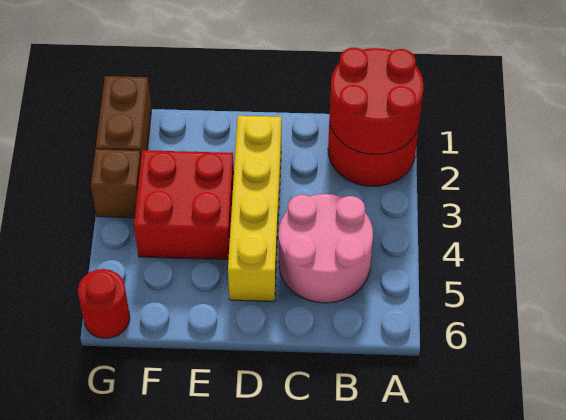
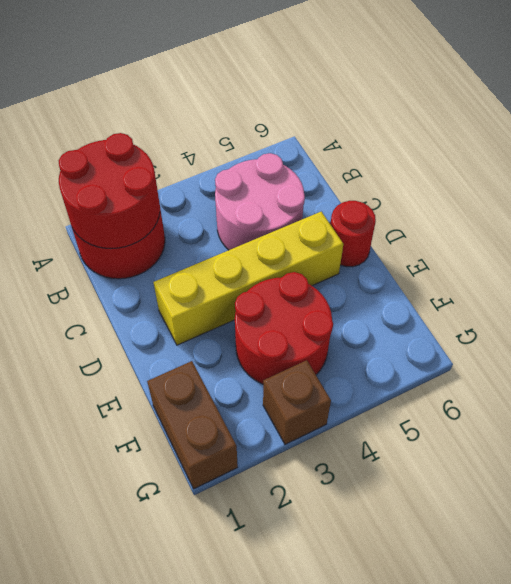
red brick E3:F4 level 1 -> red round brick E3:F4 level 1
brown brick G1:G2 level 1 -> brown brick F1:G1 level 1
red round brick G6 level 1 -> red round brick D6 level 1

